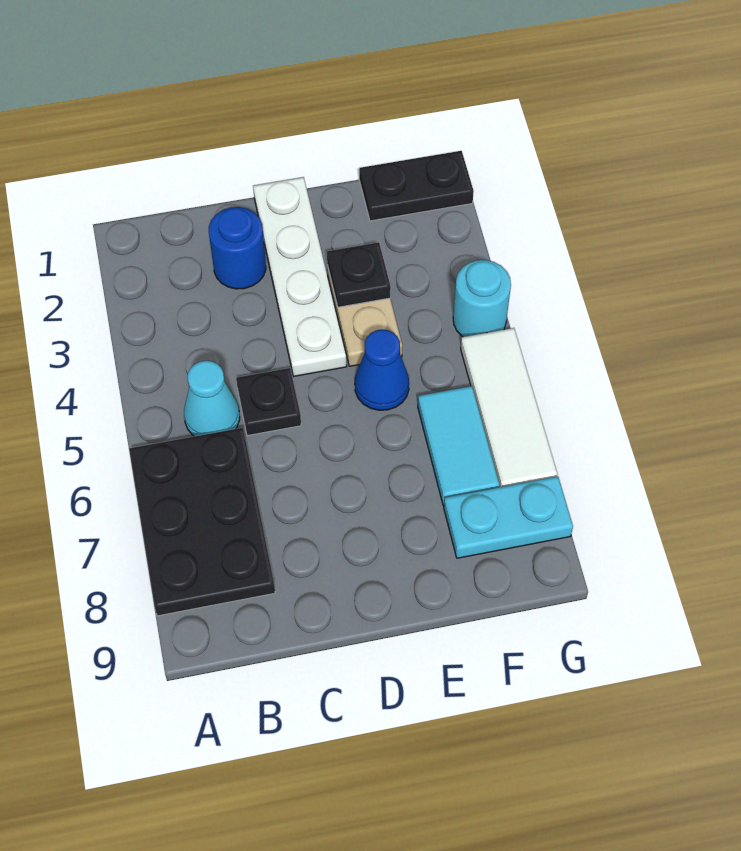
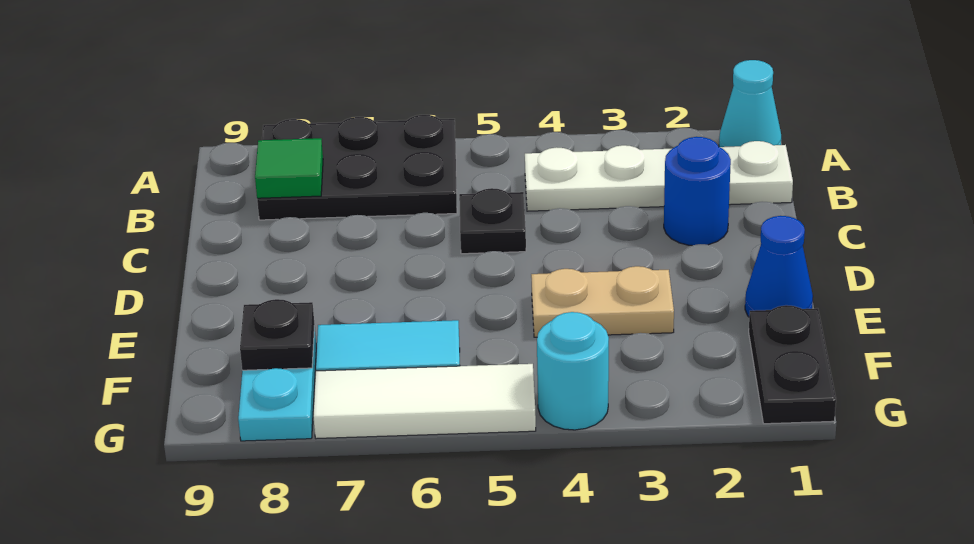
cyan cone B5 level 1 -> cyan cone A1 level 1
none -> green tile B8 level 2
white plate D1:D4 level 1 -> white plate B1:B4 level 1
black plate E3 level 2 -> black plate F8 level 2
blue cone E5 level 1 -> blue cone E1 level 1

